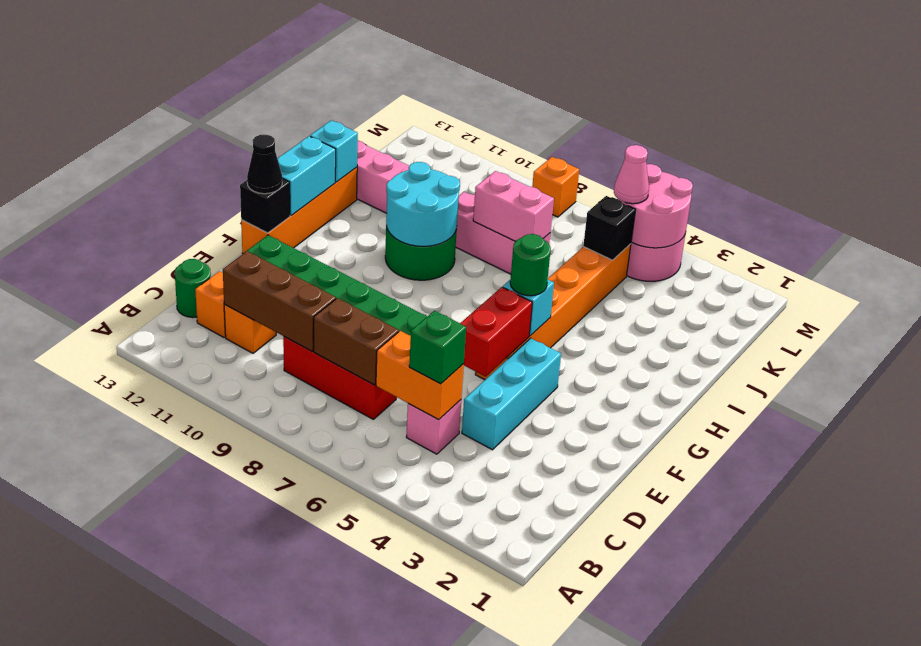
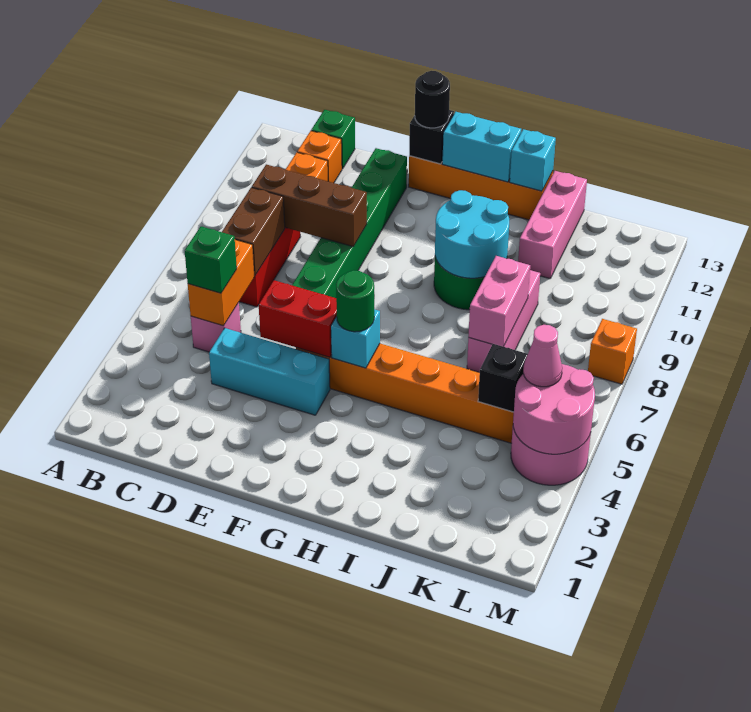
brown brick C9:C11 level 2 -> brown brick C9:E9 level 2
green round brick C13 level 1 -> green brick C13 level 1
black cone F13 level 3 -> black round brick F13 level 3

